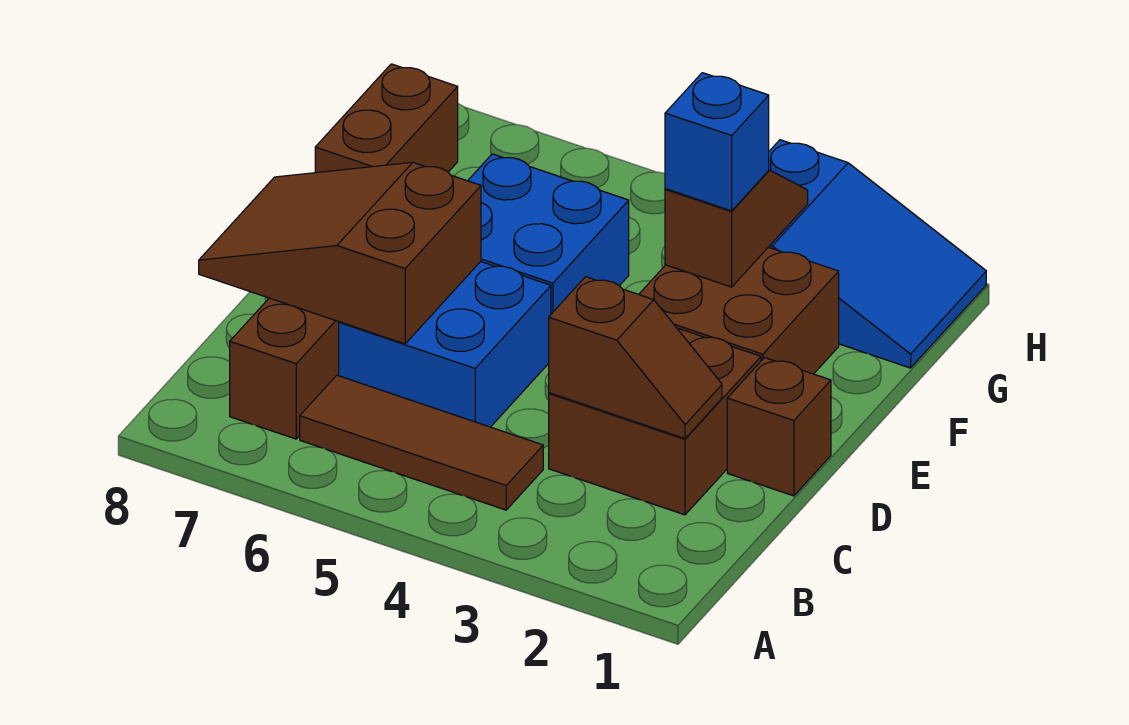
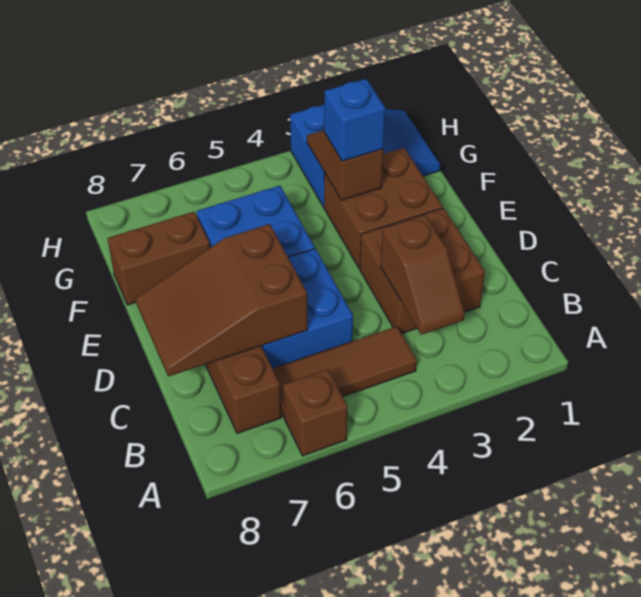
brown slope C2:C3 level 2 top 3 -> brown slope B3:C3 level 2 top C
brown brick D1 level 1 -> brown brick A6 level 1
brown brick F8:G8 level 1 -> brown brick F7:F8 level 1

